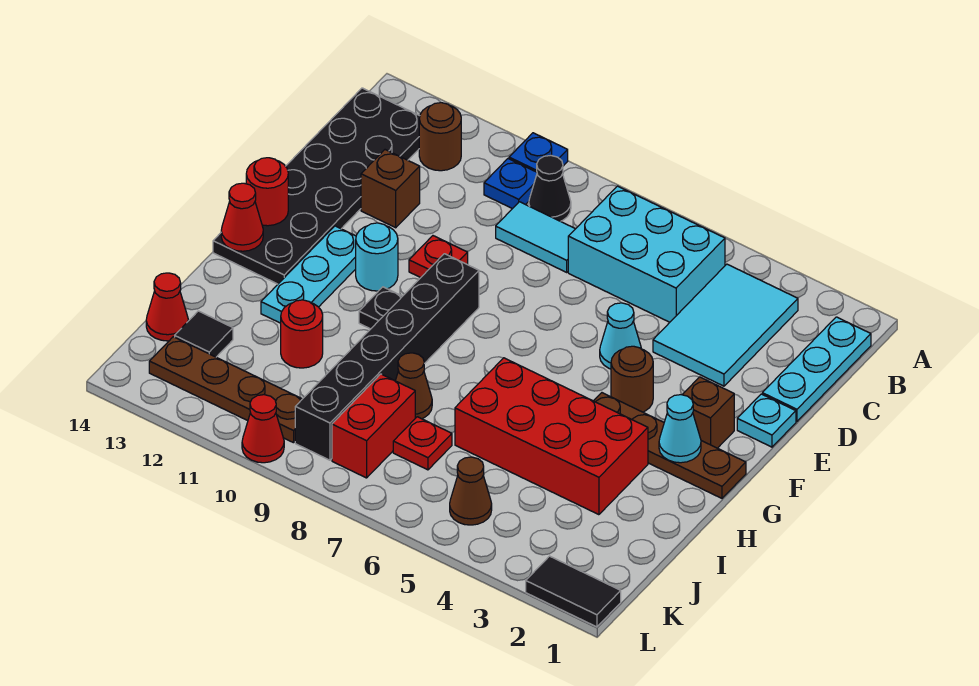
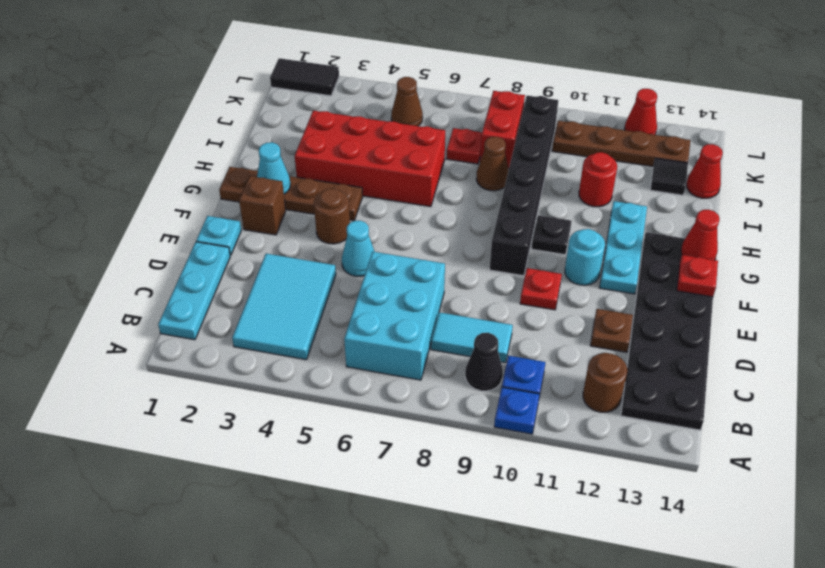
cyan brick B5:C7 level 1 -> cyan brick B6:D7 level 1
brown brick D12 level 1 -> brown plate D12 level 1
red round brick F14 level 2 -> red plate F14 level 2
red cone L10 level 1 -> red cone L12 level 1

